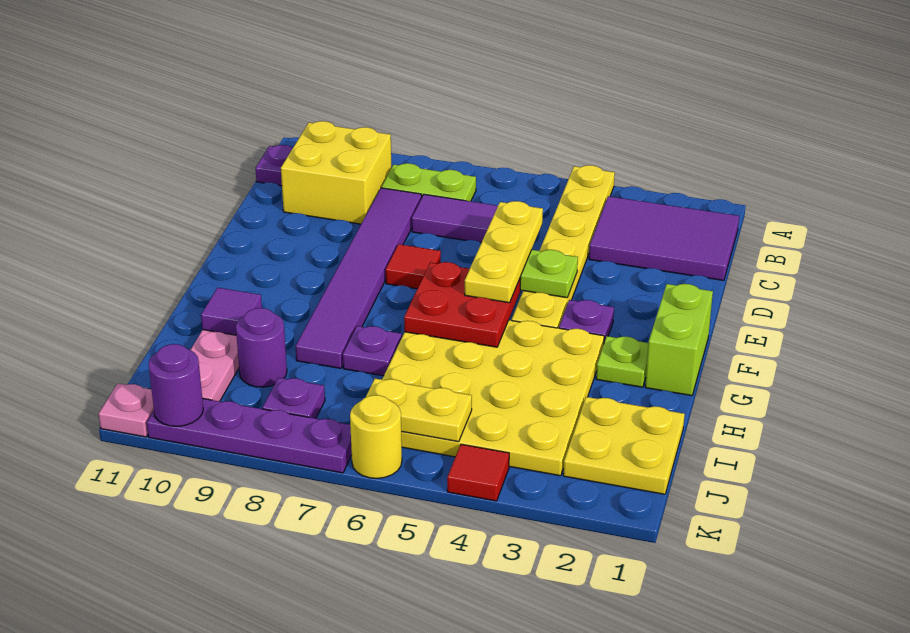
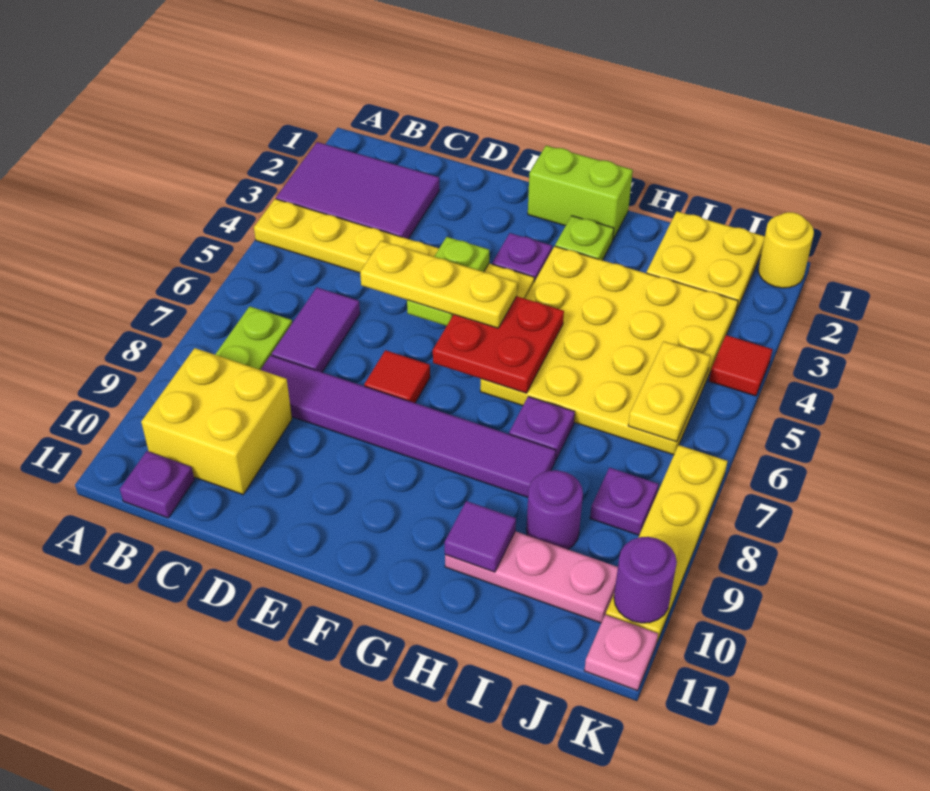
purple tile B1:C3 level 1 -> purple tile A2:C3 level 1
yellow round brick K6 level 1 -> yellow round brick K1 level 1
purple plate K7:K10 level 1 -> yellow plate K7:K10 level 1

